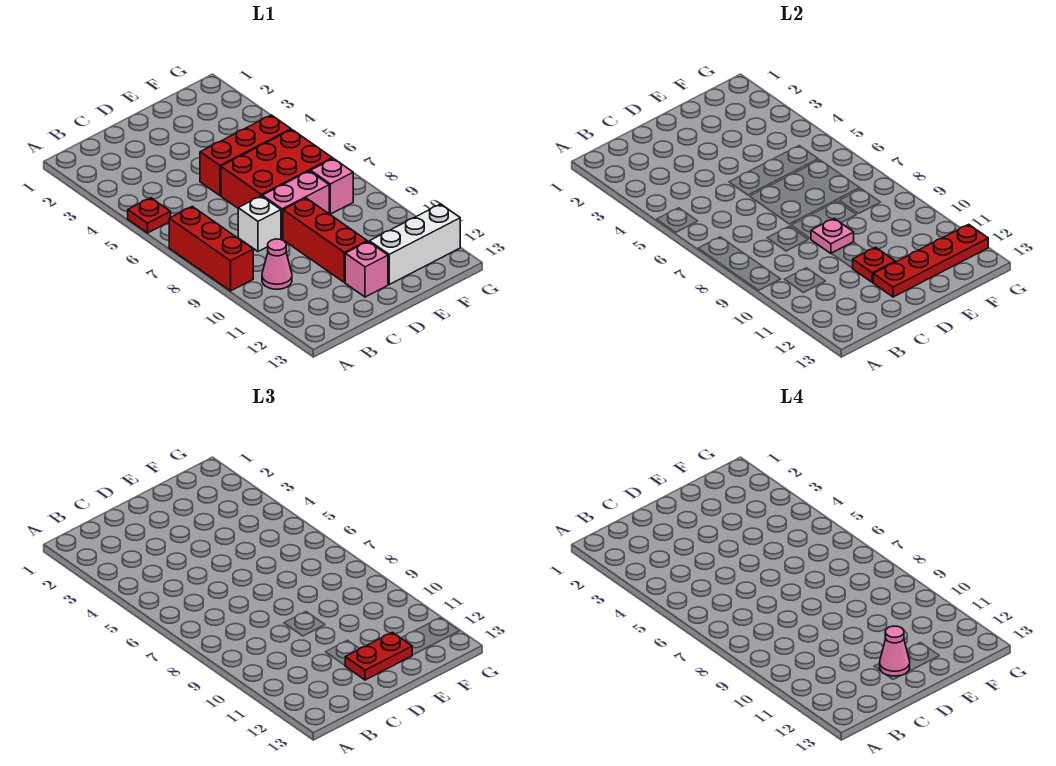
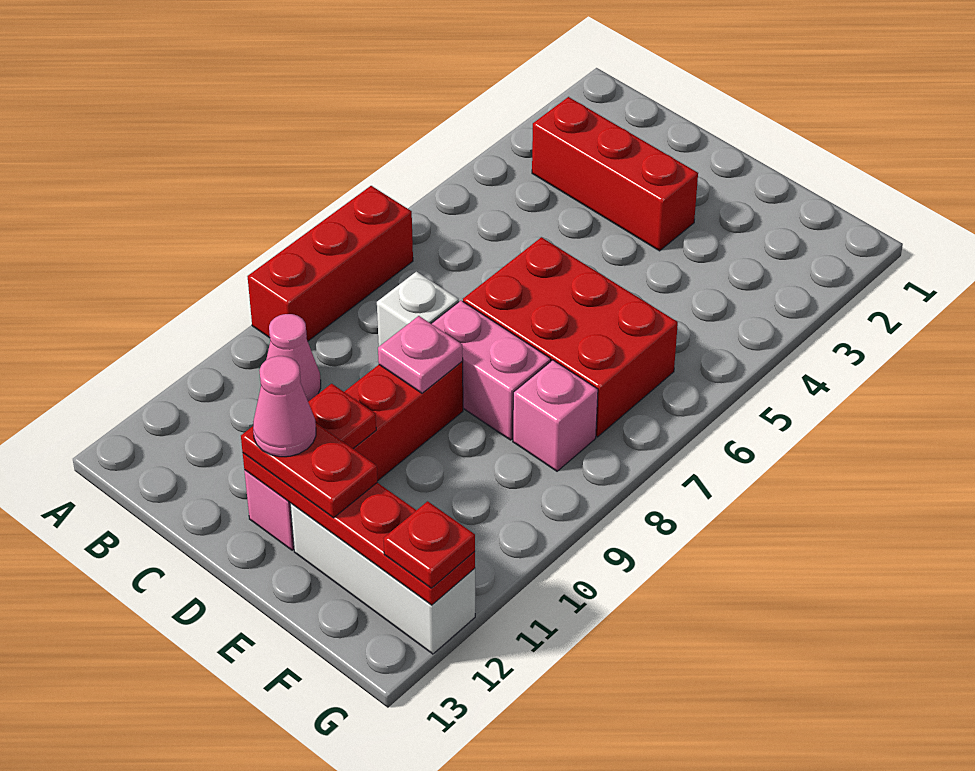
red plate A5 level 1 -> red plate G12 level 3
red brick D5:F5 level 1 -> red brick B3:D3 level 1

